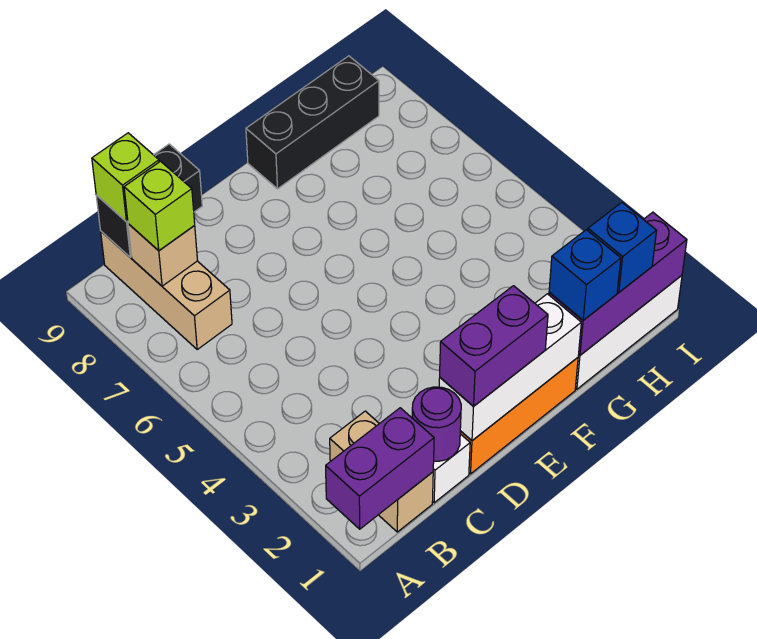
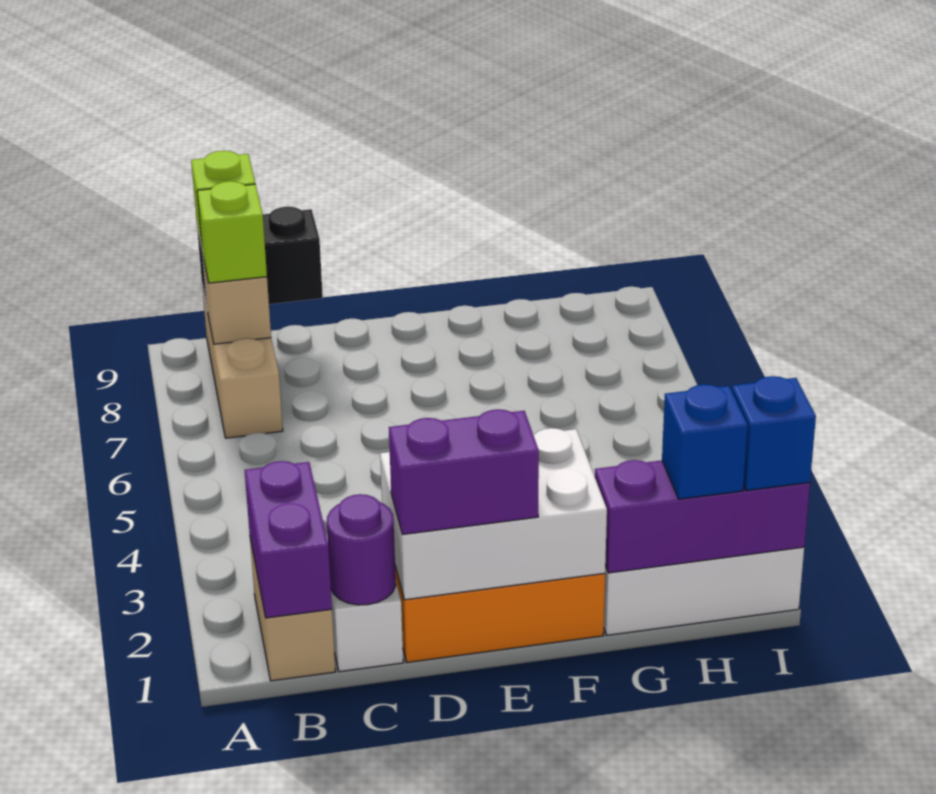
purple brick A1:B1 level 2 -> purple brick B1:B2 level 2
white brick D1:F1 level 2 -> white brick D1:F2 level 2
black brick F9:H9 level 1 -> none
blue brick G1 level 3 -> blue brick I1 level 3

